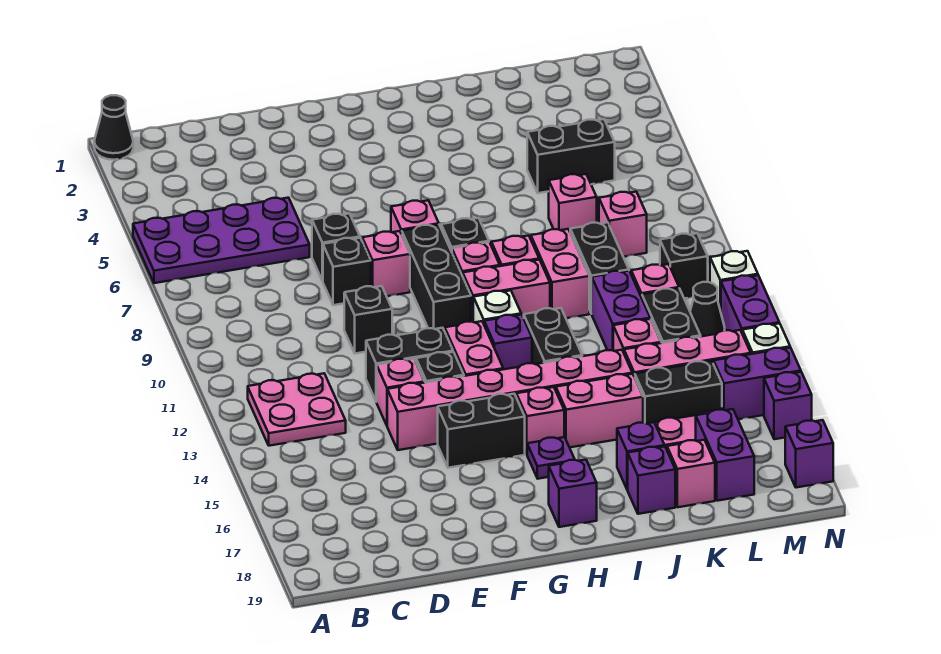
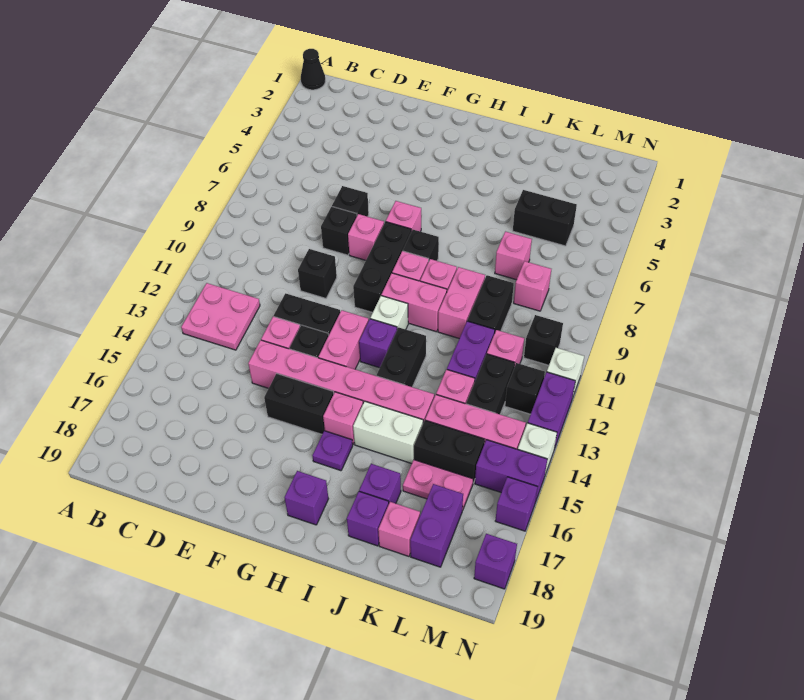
purple plate A5:D6 level 1 -> none
pink brick I15:J15 level 1 -> white brick I15:J15 level 1
black cone M12 level 1 -> black brick M12 level 1

